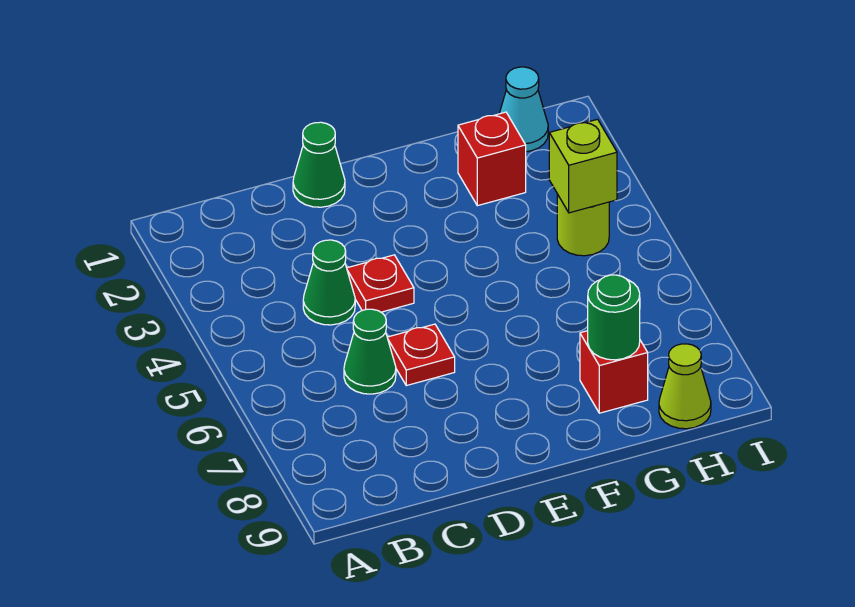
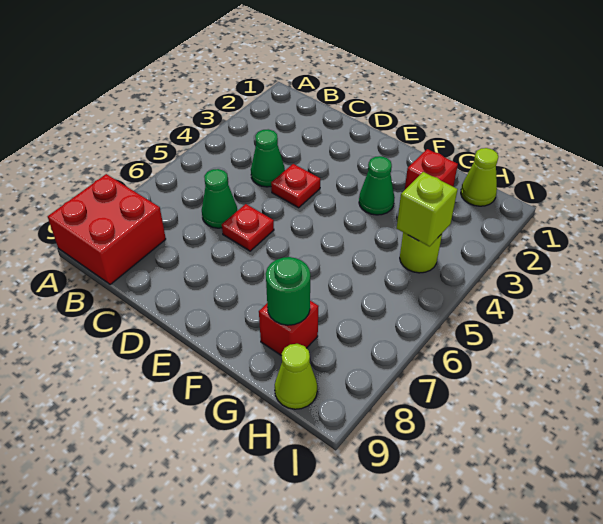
none -> red brick A8:B9 level 1
green cone D1 level 1 -> green cone F3 level 1
cyan cone H1 level 1 -> lime cone H1 level 1

